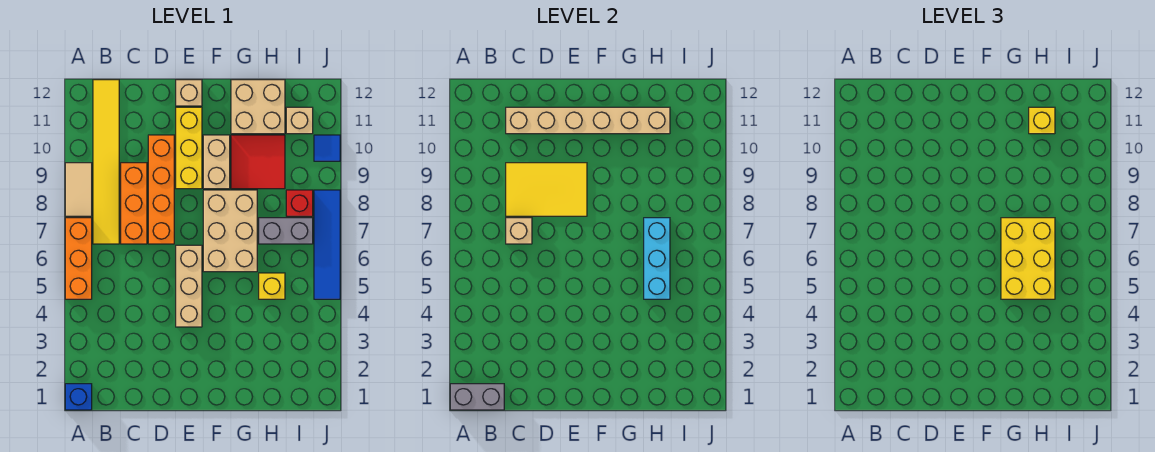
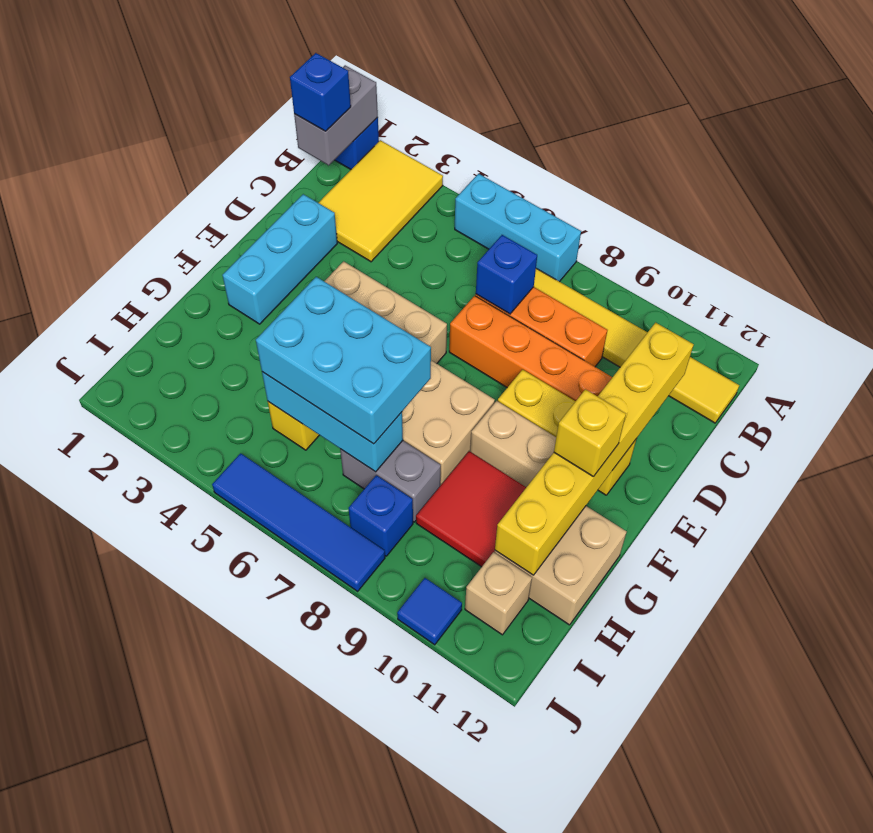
orange brick A5:A7 level 1 -> cyan brick A5:A7 level 1
tan tile A8:A9 level 1 -> none
none -> blue brick B1 level 3
tan brick C7 level 2 -> blue brick C7 level 2
yellow tile C8:E9 level 2 -> yellow tile A2:C3 level 1
tan brick C11:H11 level 2 -> yellow brick C11:H11 level 2
none -> cyan brick D2:F2 level 1
tan brick E12 level 1 -> none
yellow brick G5:H7 level 3 -> cyan brick G5:H7 level 3
grey brick H7:I7 level 1 -> grey brick H7:H8 level 1
yellow brick H11 level 3 -> yellow brick F11 level 3
red brick I8 level 1 -> blue brick I8 level 1

